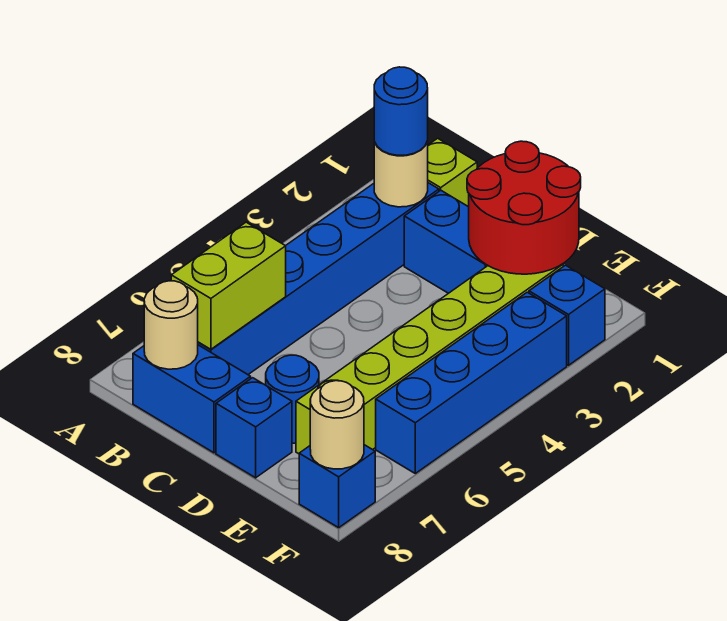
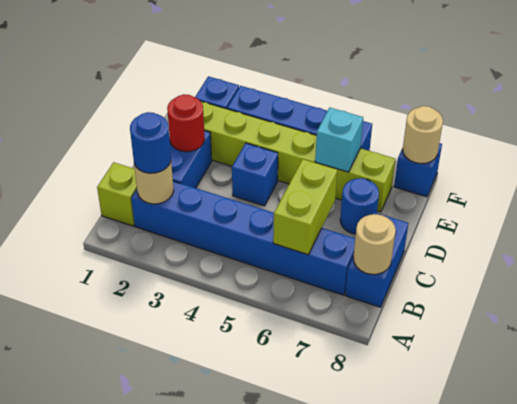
lime brick B6:B7 level 2 -> lime brick B6:C6 level 2
red round brick D1:E2 level 2 -> red round brick D2 level 2
blue brick D8 level 1 -> blue brick D4 level 1
none -> cyan brick E6 level 2

